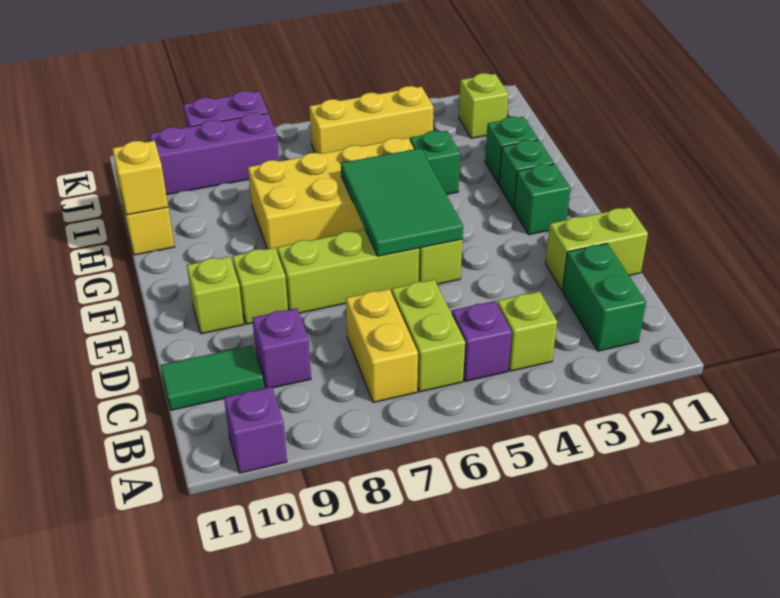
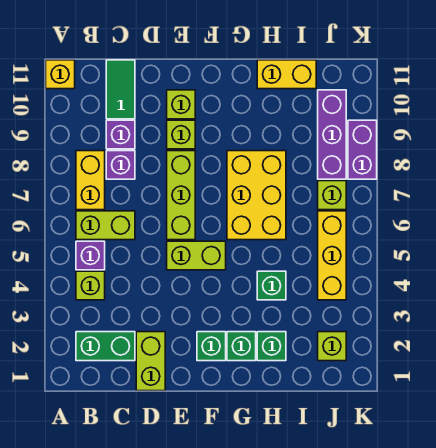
purple brick A10 level 1 -> purple brick C8 level 1
yellow brick B7:C7 level 1 -> yellow brick B7:B8 level 1
green tile E5:G6 level 2 -> none
yellow brick G5:H8 level 1 -> yellow brick G6:H8 level 1
yellow brick H11 level 2 -> yellow brick A11 level 1
none -> lime brick J7 level 1

